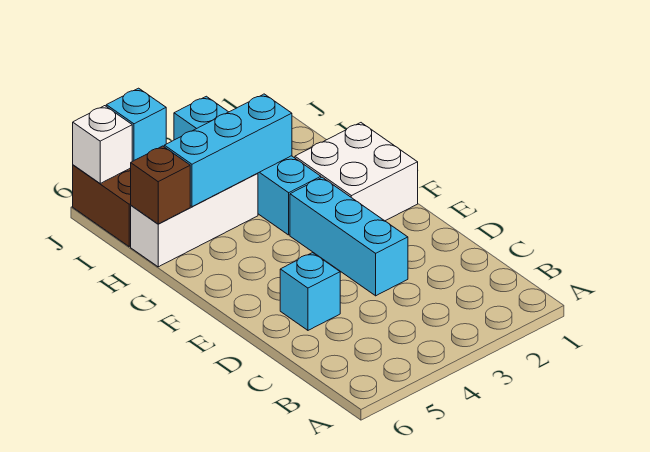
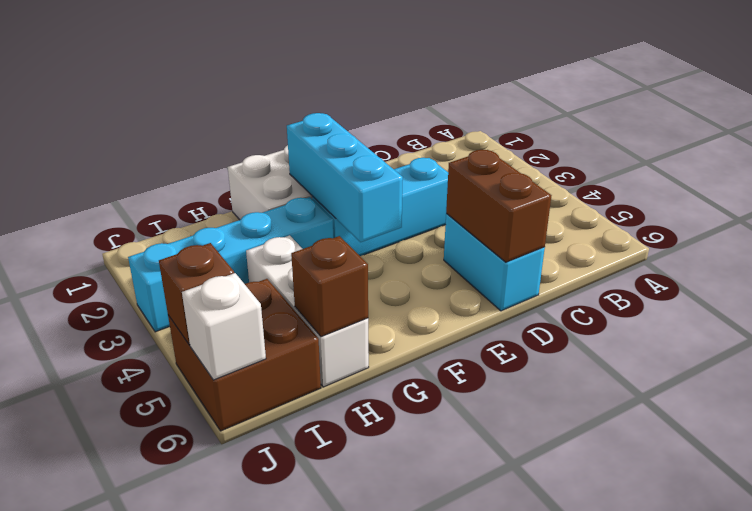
cyan brick D5 level 1 -> cyan brick D5:D6 level 1
none -> brown brick D5:D6 level 2
cyan brick H3:H5 level 2 -> cyan brick F2:F4 level 2
cyan brick J5 level 2 -> brown brick J5 level 2

